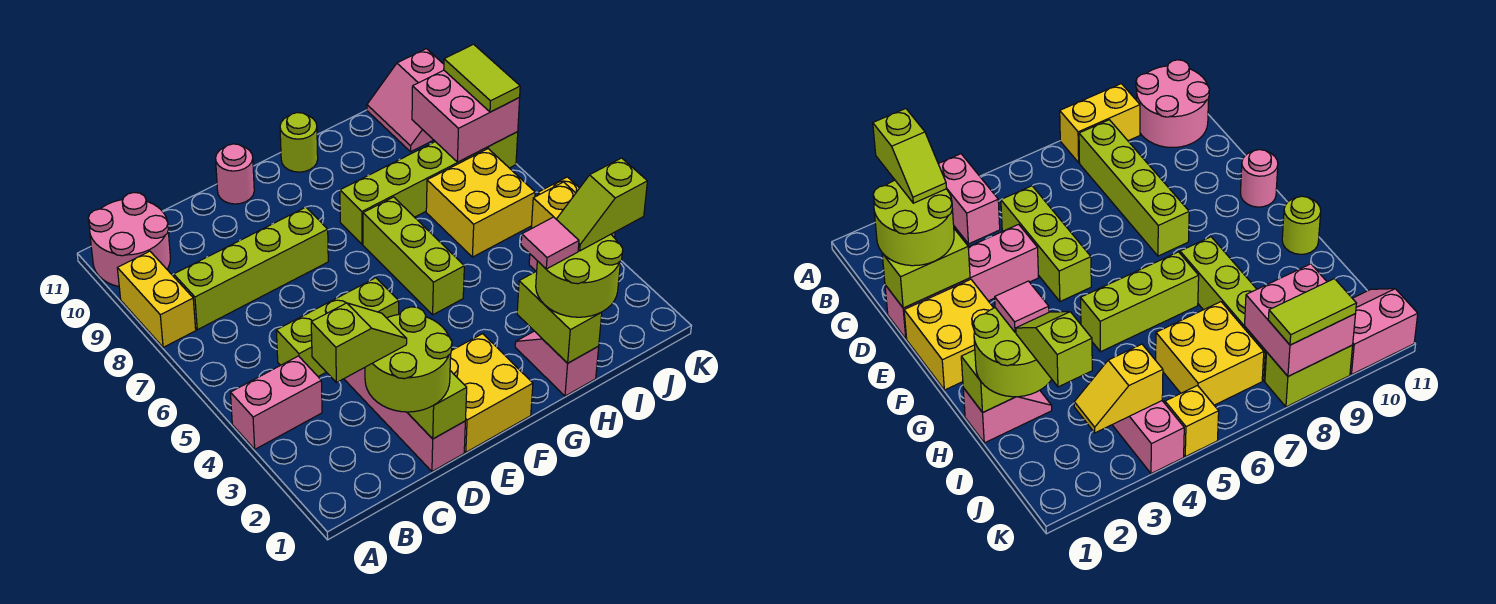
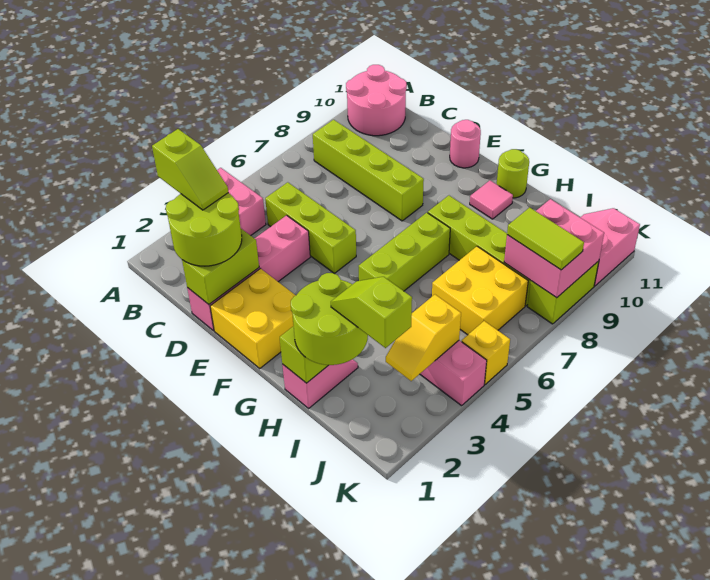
yellow brick A8:A9 level 1 -> none
pink tile H2 level 4 -> pink tile G10 level 1
lime tile K8:K9 level 3 -> lime tile J8:K8 level 3

